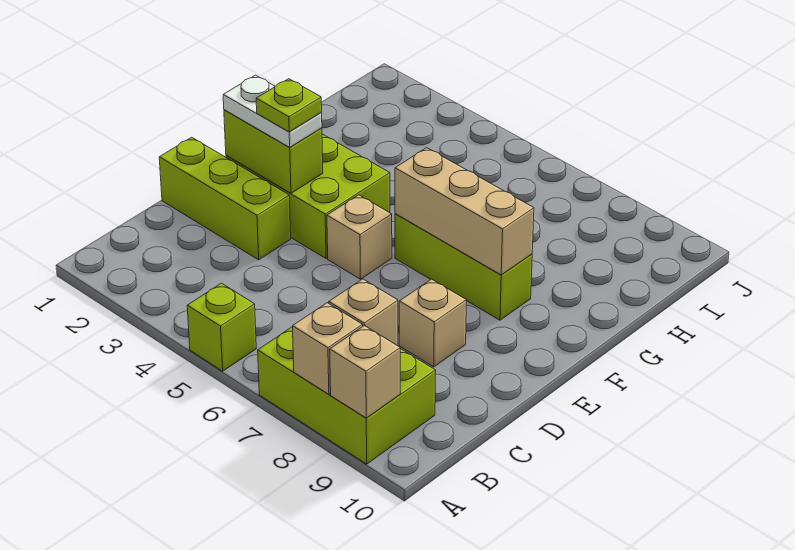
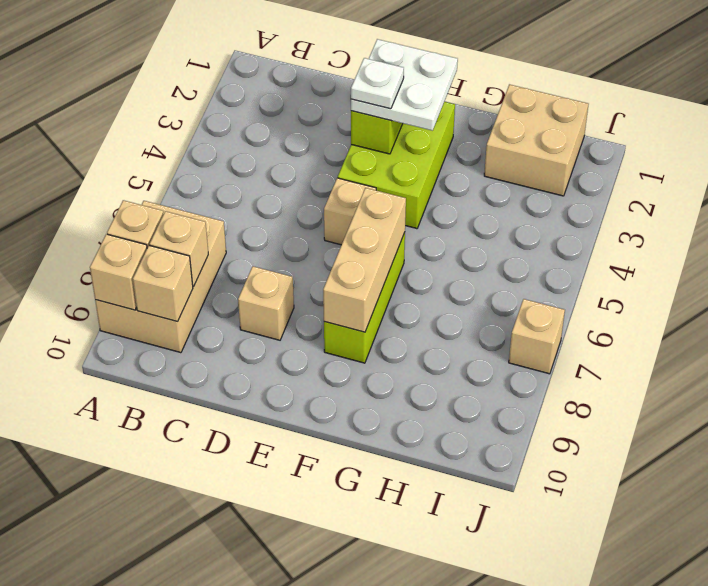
lime brick A5 level 1 -> none
lime brick A7:B9 level 1 -> tan brick A7:B9 level 1
none -> tan brick B9 level 2
lime brick D1:D3 level 1 -> none
white plate E2:E3 level 3 -> white plate E2:F3 level 3
lime plate E3 level 4 -> white plate E3 level 4
none -> tan brick H1:I2 level 1
none -> tan brick J7 level 1

